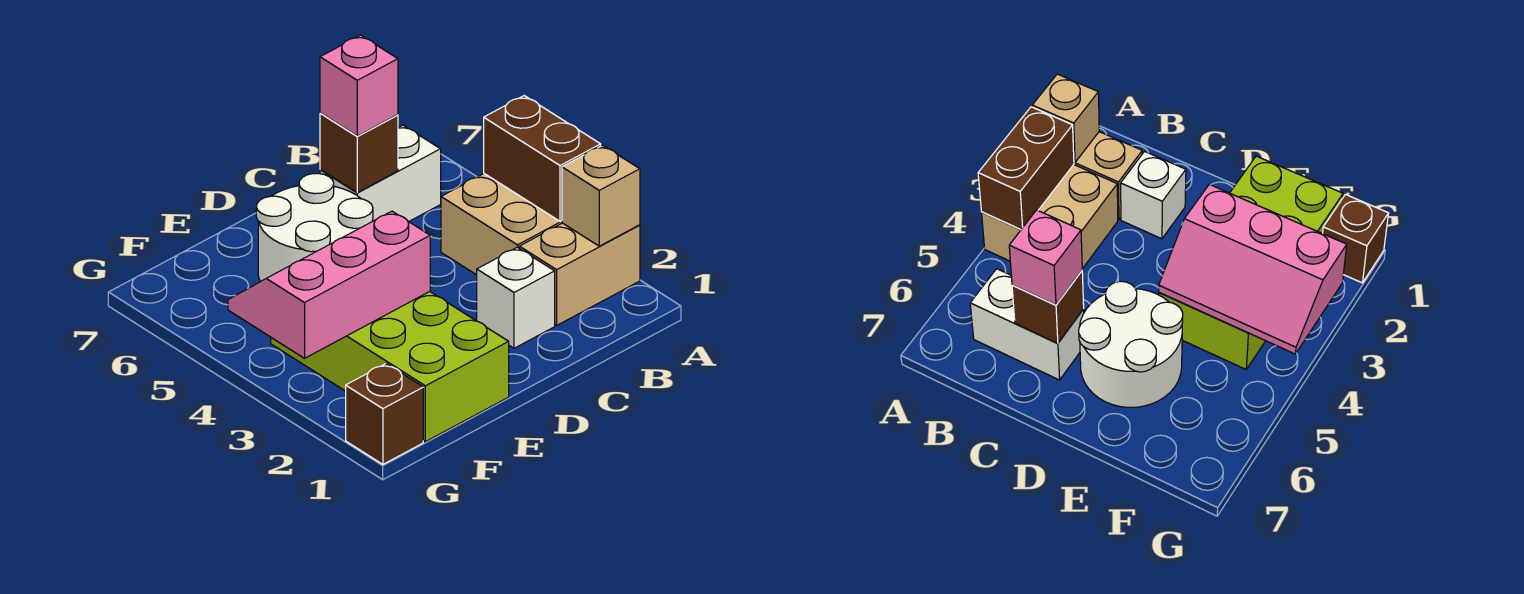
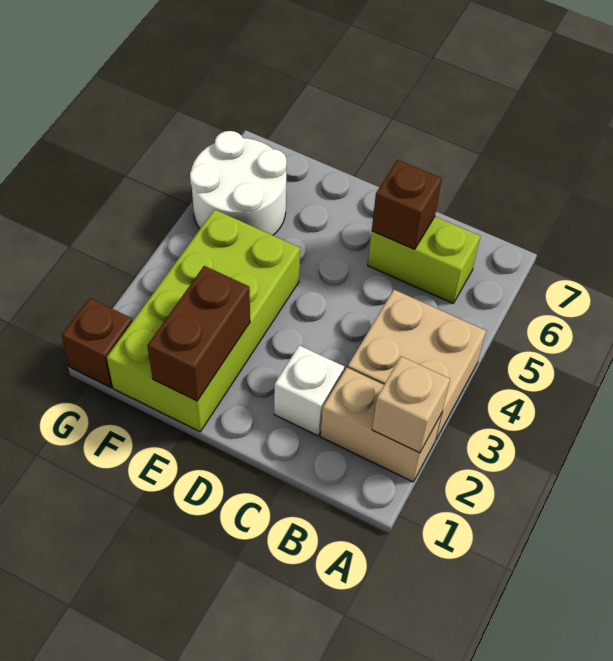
brown brick A3:A4 level 2 -> brown brick E1:E2 level 2
white brick B6:C6 level 1 -> lime brick B6:C6 level 1
pink brick C6 level 3 -> none
white round brick D5:E6 level 1 -> white round brick F5:G6 level 1
pink slope E3:G4 level 2 top 3 -> none

